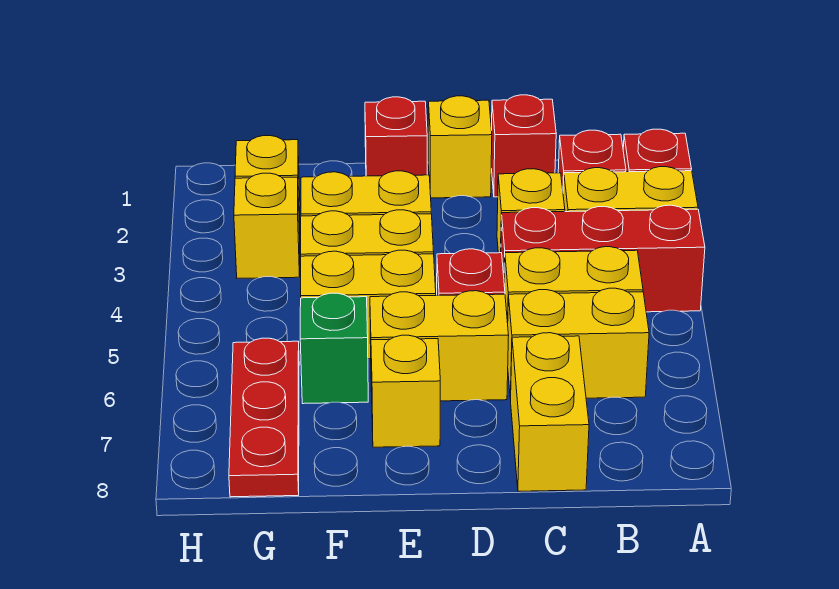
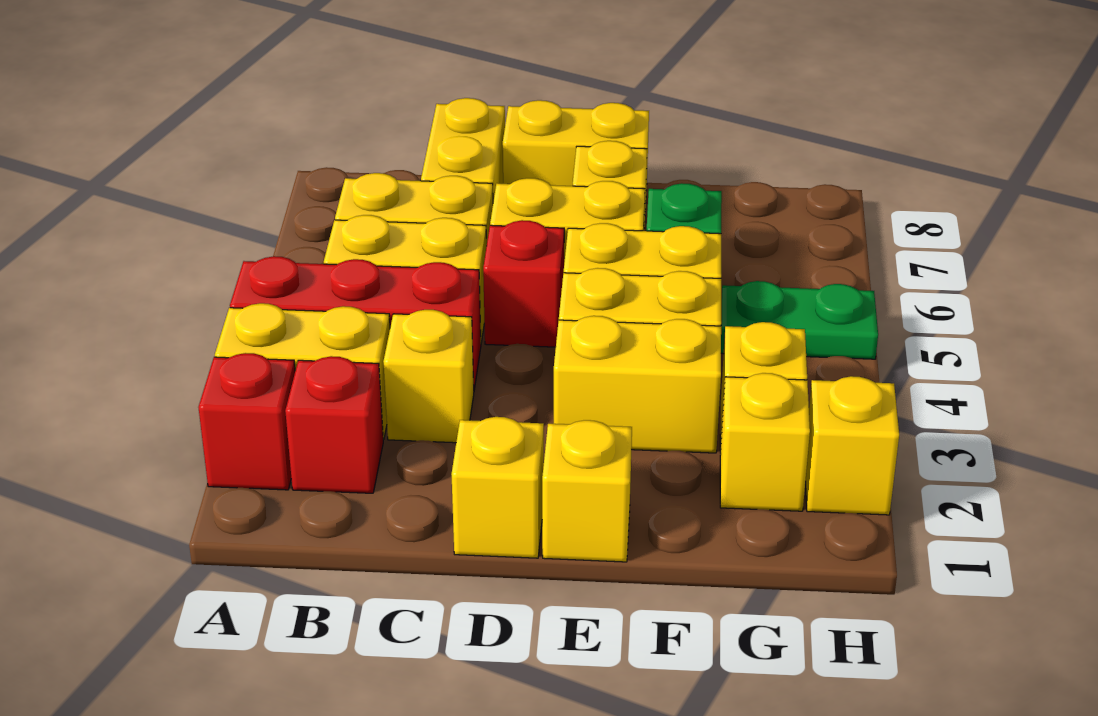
red brick C1 level 1 -> none
none -> yellow brick D8:E8 level 1
red brick E1 level 1 -> yellow brick E1 level 1
none -> green plate G5:H5 level 1
red plate G6:G8 level 1 -> none
none -> yellow brick H2 level 1

